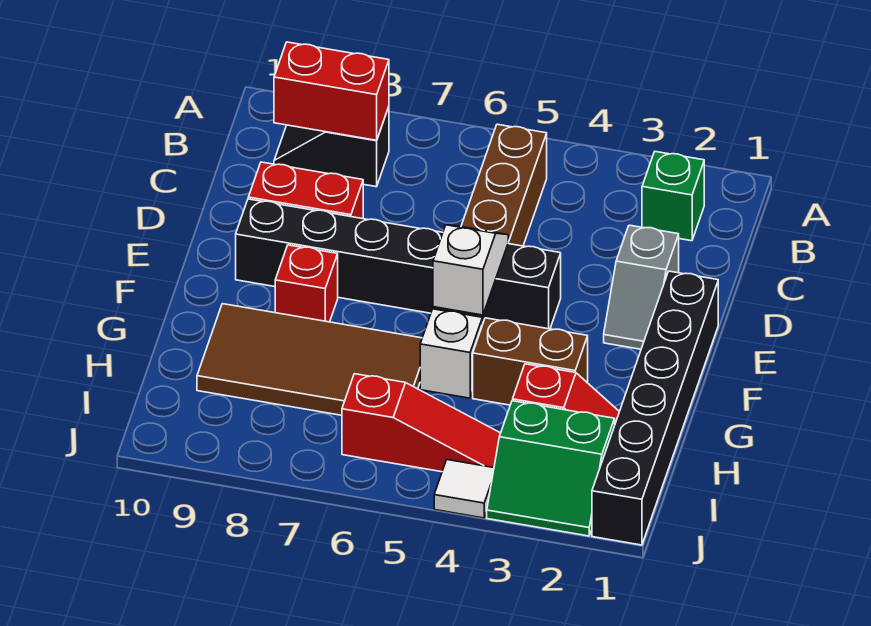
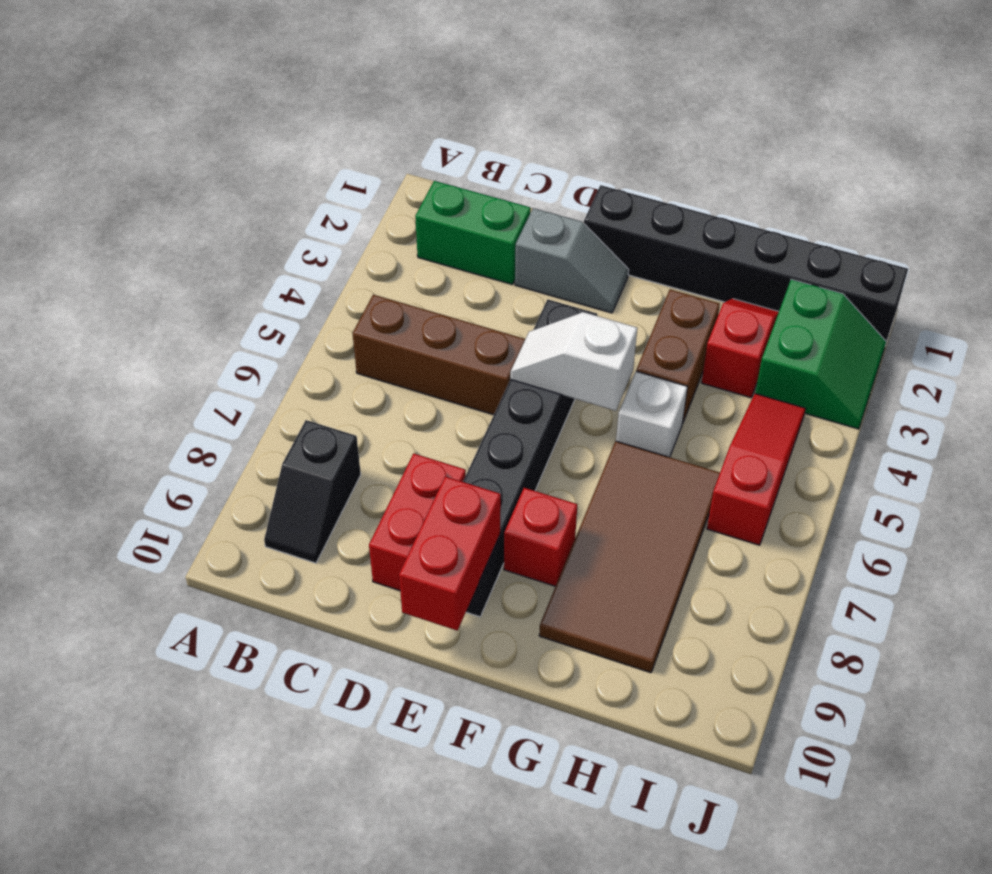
green brick B2 level 1 -> green brick B2:C2 level 1
red brick B8:B9 level 2 -> red brick E9:E10 level 2
white tile J4 level 1 -> none

